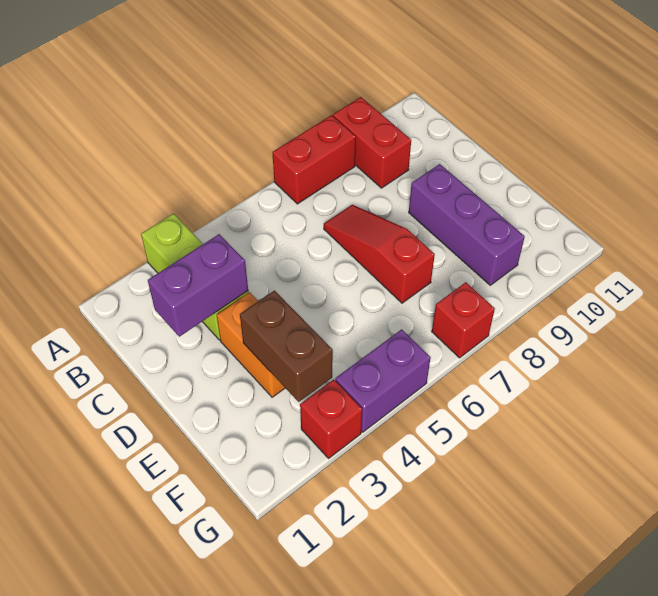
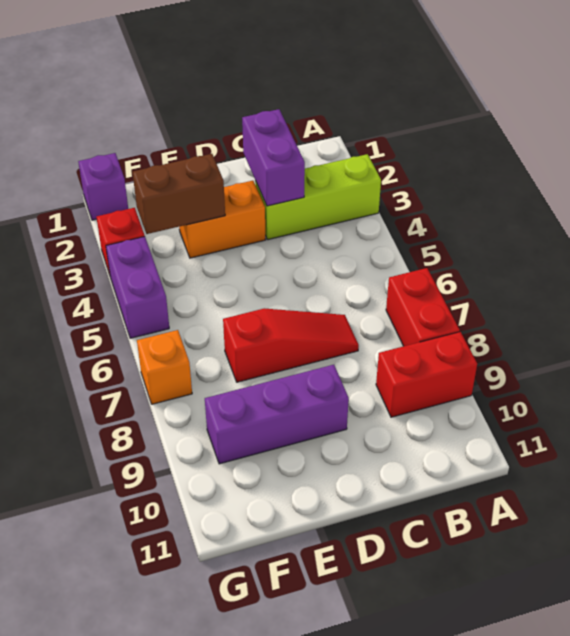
none -> purple brick G1 level 1
red brick G7 level 1 -> orange brick G7 level 1

